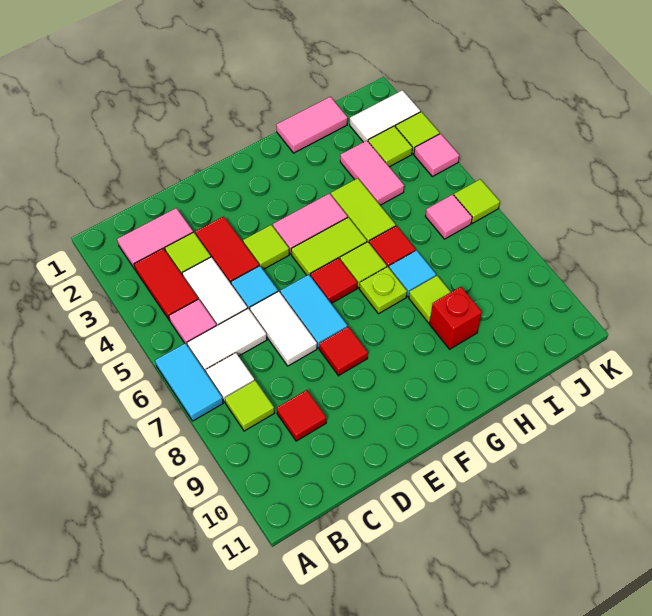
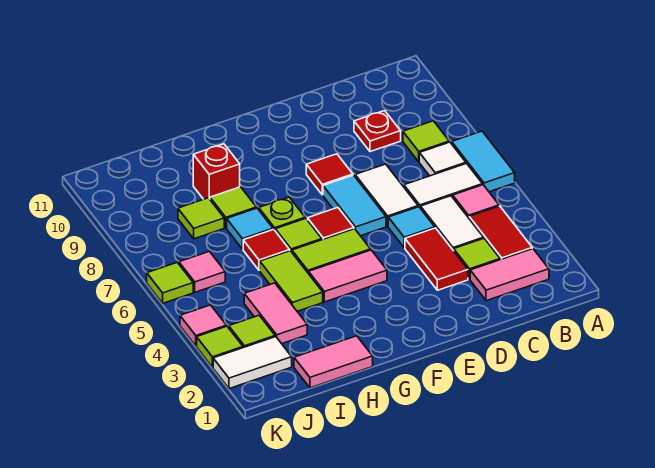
red tile C9 level 1 -> red plate C9 level 1
lime tile E4 level 1 -> lime tile I8 level 1

